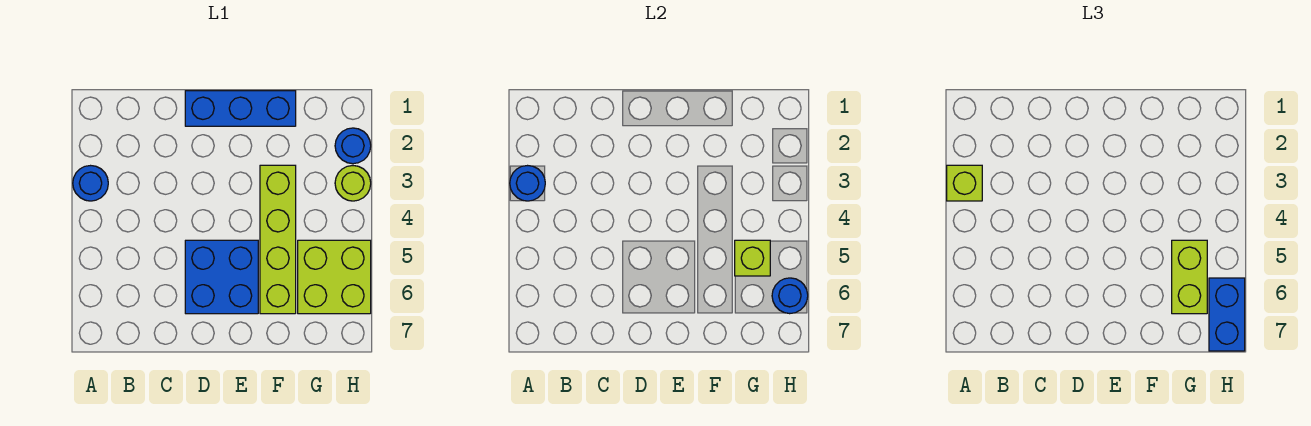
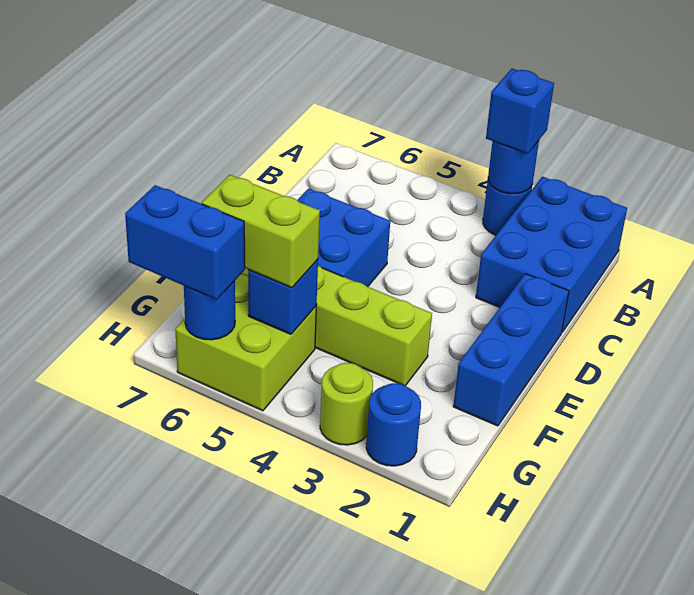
none -> blue brick A1:C2 level 1
lime brick A3 level 3 -> blue brick A3 level 3
lime brick G5 level 2 -> blue brick G5 level 2

